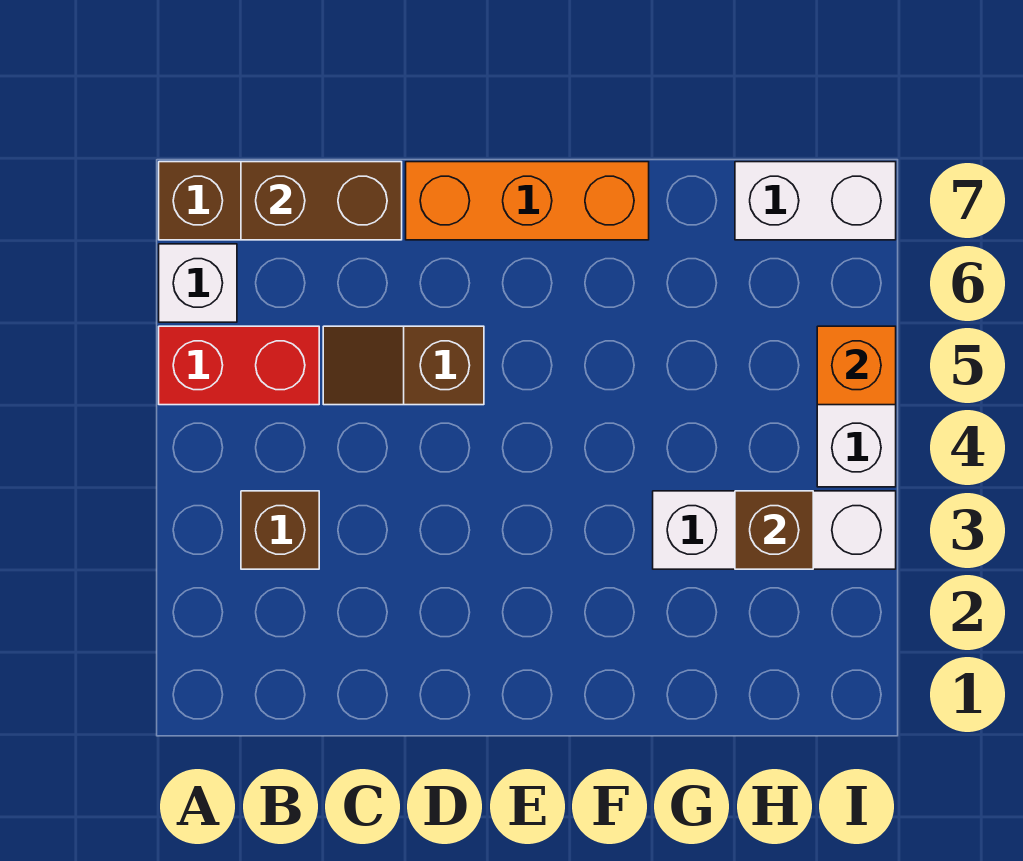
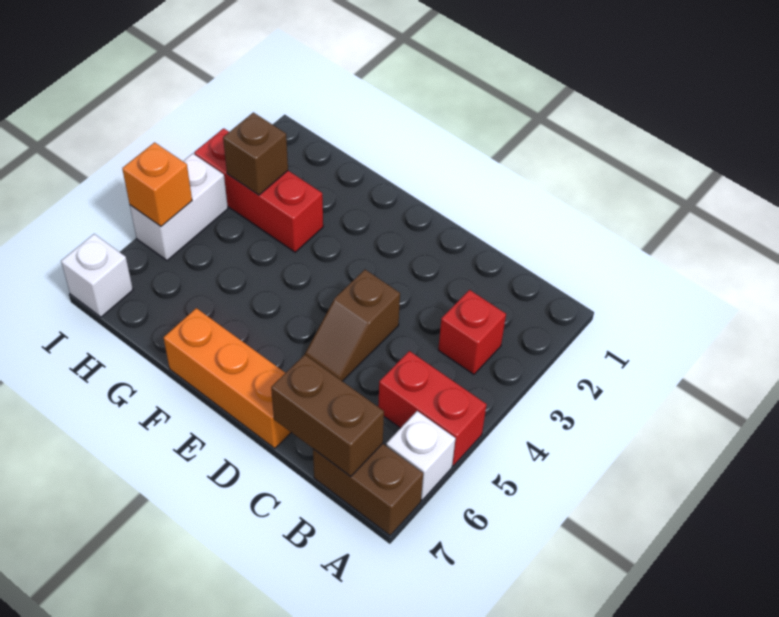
brown brick B3 level 1 -> red brick B3 level 1
brown slope C5:D5 level 1 top D -> brown slope D4:D5 level 1 top 4
white brick G3:I3 level 1 -> red brick G3:I3 level 1
white brick H7:I7 level 1 -> white brick I7 level 1

